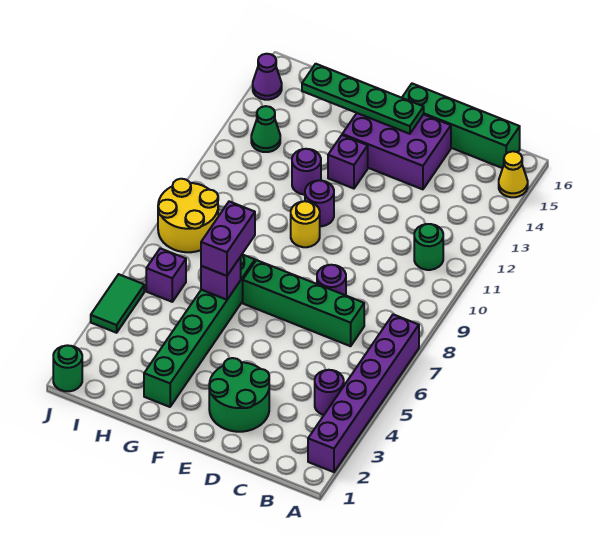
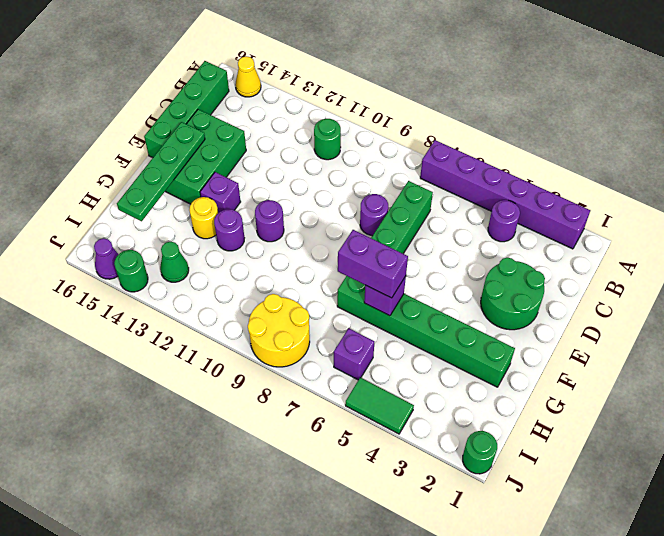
purple brick D14:F15 level 1 -> green brick D14:F15 level 1
yellow round brick F10 level 1 -> yellow round brick G13 level 1
none -> green round brick J14 level 1

